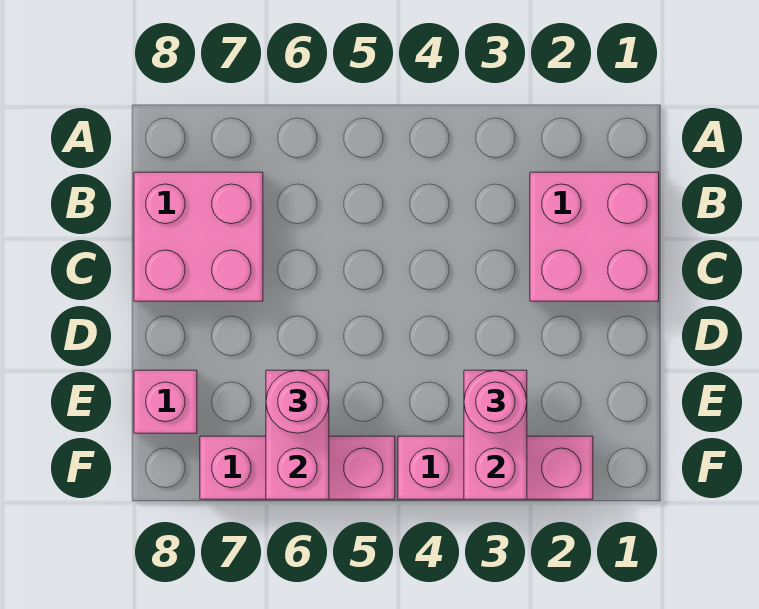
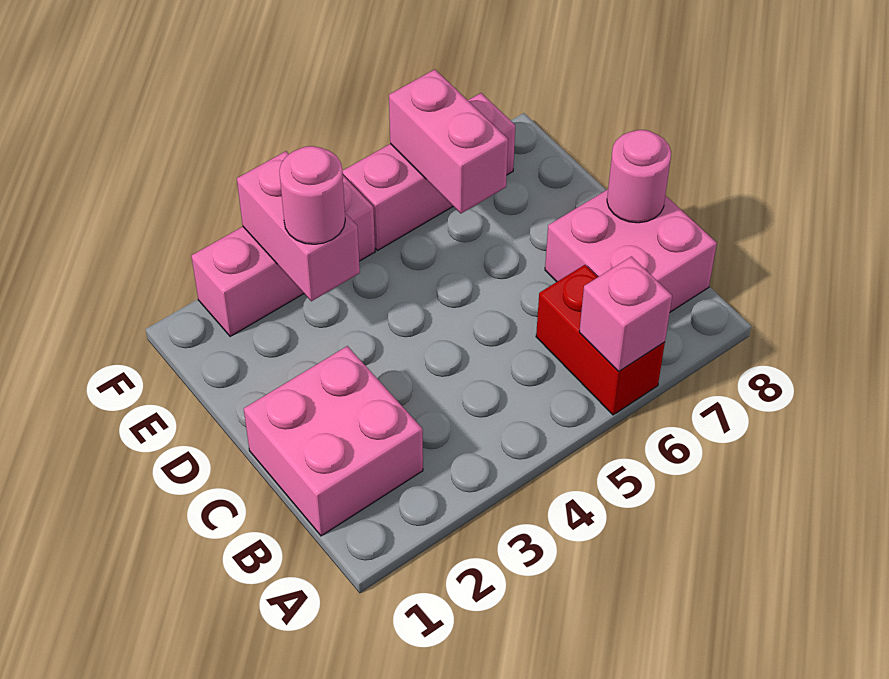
none -> red brick A6:B6 level 1
pink round brick E6 level 3 -> pink round brick C8 level 2
pink brick E8 level 1 -> pink brick A6 level 2

